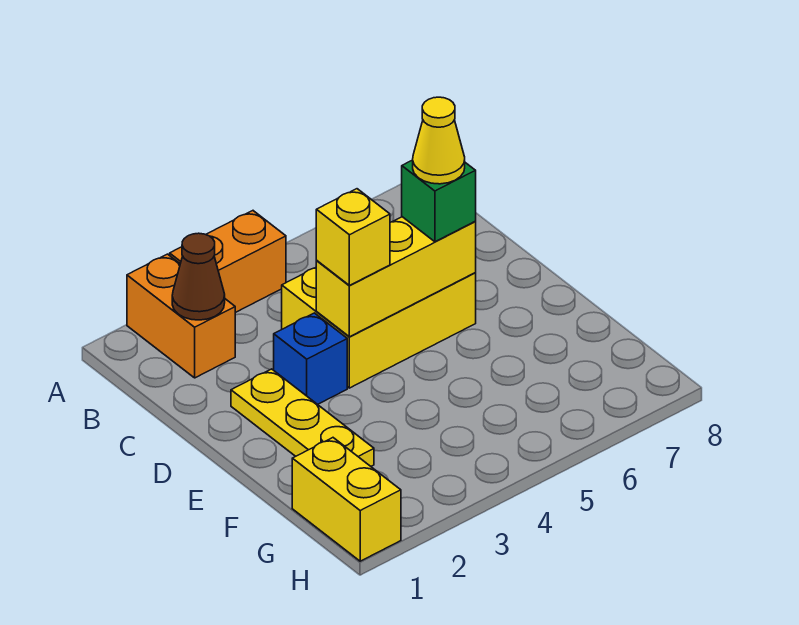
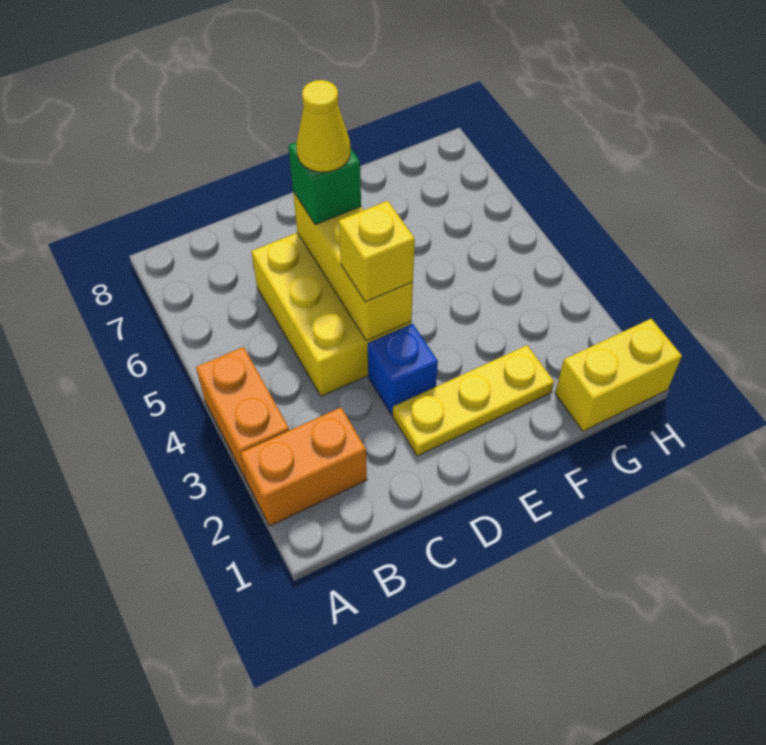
brown cone B2 level 2 -> none

